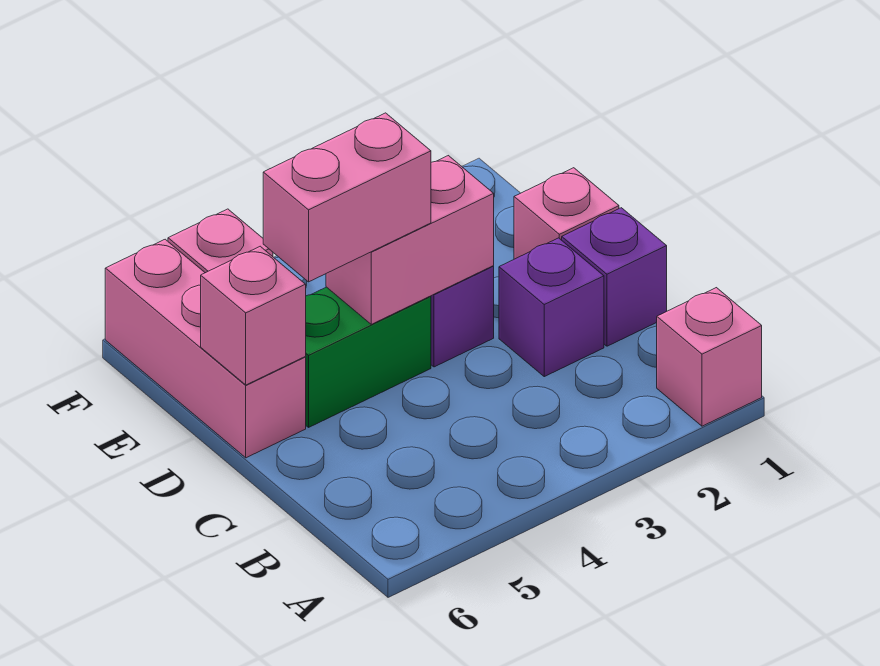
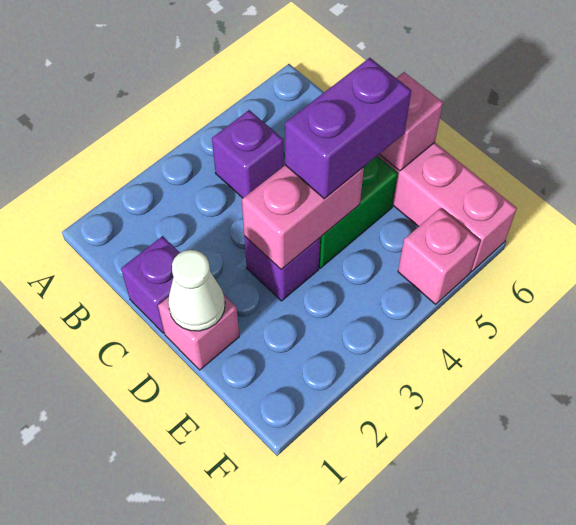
pink brick A1 level 1 -> none
purple brick C2 level 1 -> purple brick B4 level 1
none -> white cone D1 level 2
pink brick D4:D5 level 3 -> purple brick D4:D5 level 3

